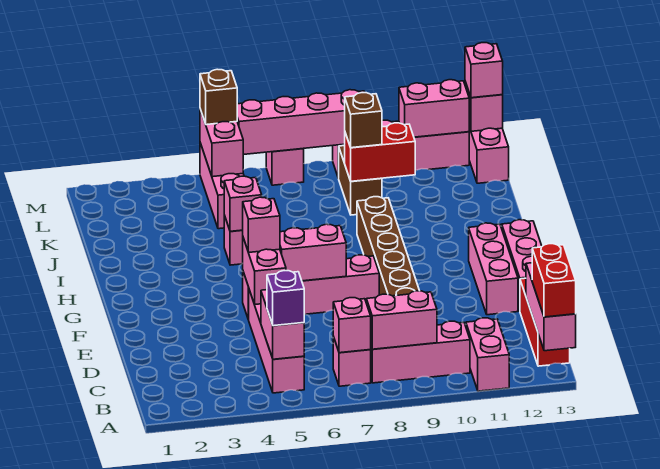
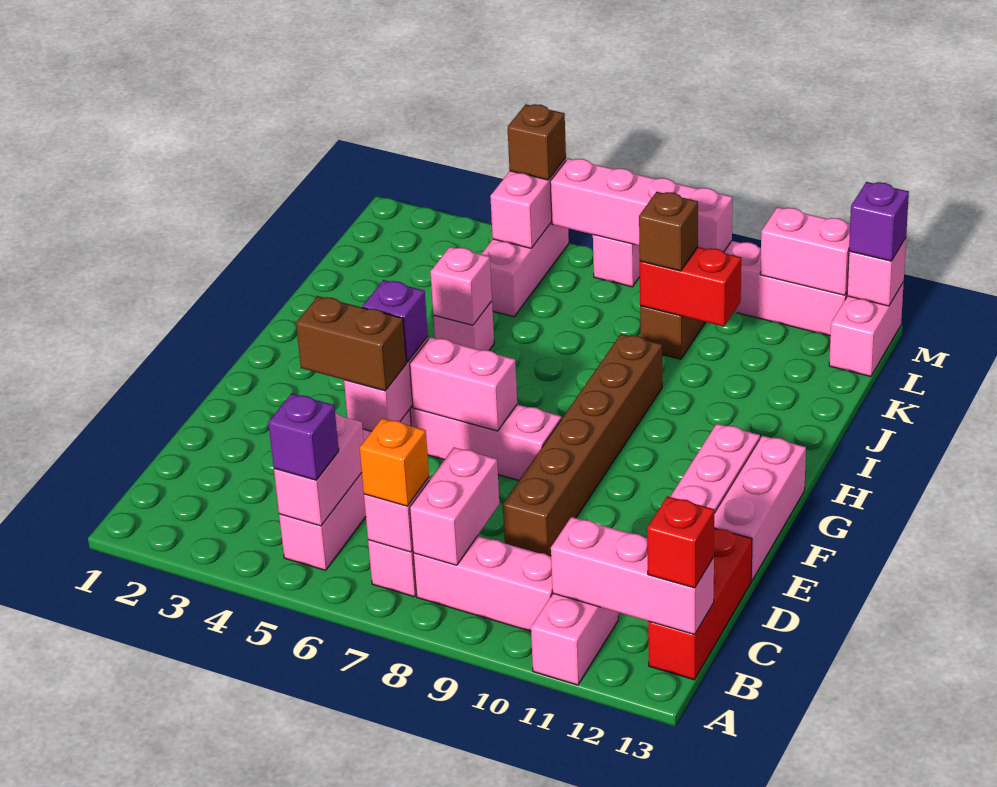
pink brick A13:C13 level 2 -> pink brick B11:B13 level 2
red brick A13:B13 level 3 -> red brick B13 level 3
none -> orange brick B7 level 3
pink brick B8:B9 level 2 -> pink brick B8:C8 level 2
none -> brown brick E4:E5 level 3
pink brick F5 level 3 -> purple brick F5 level 3
pink brick M13 level 3 -> purple brick M13 level 3

